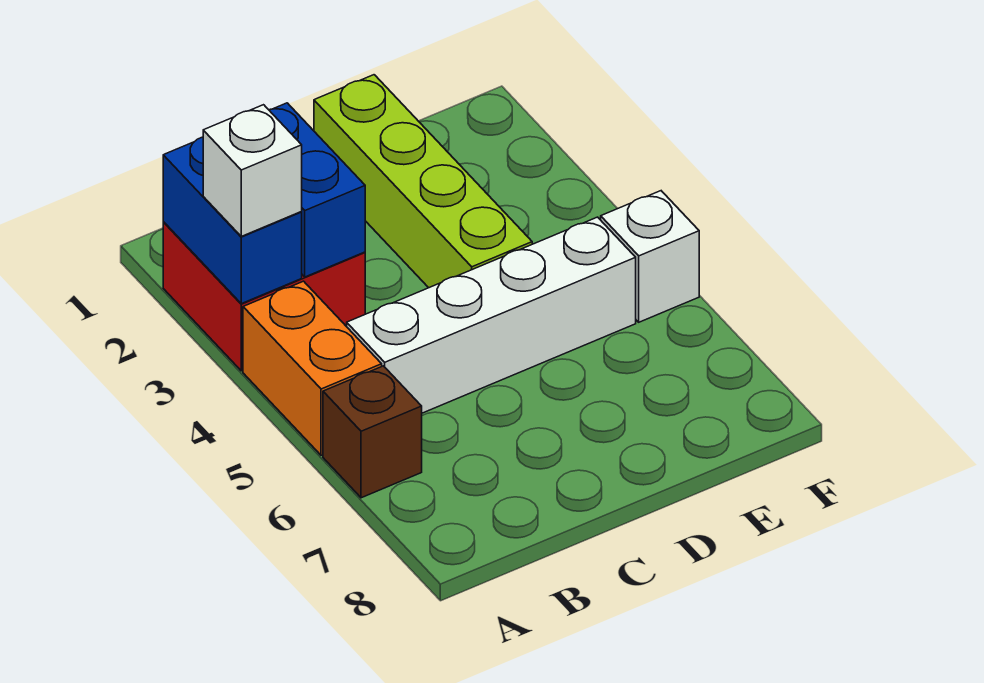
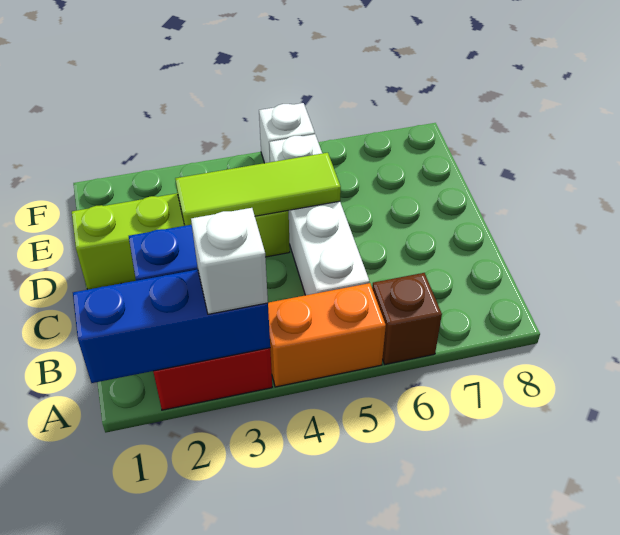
blue brick A2:A3 level 2 -> blue brick A1:A3 level 2
none -> lime tile D3:D5 level 2

